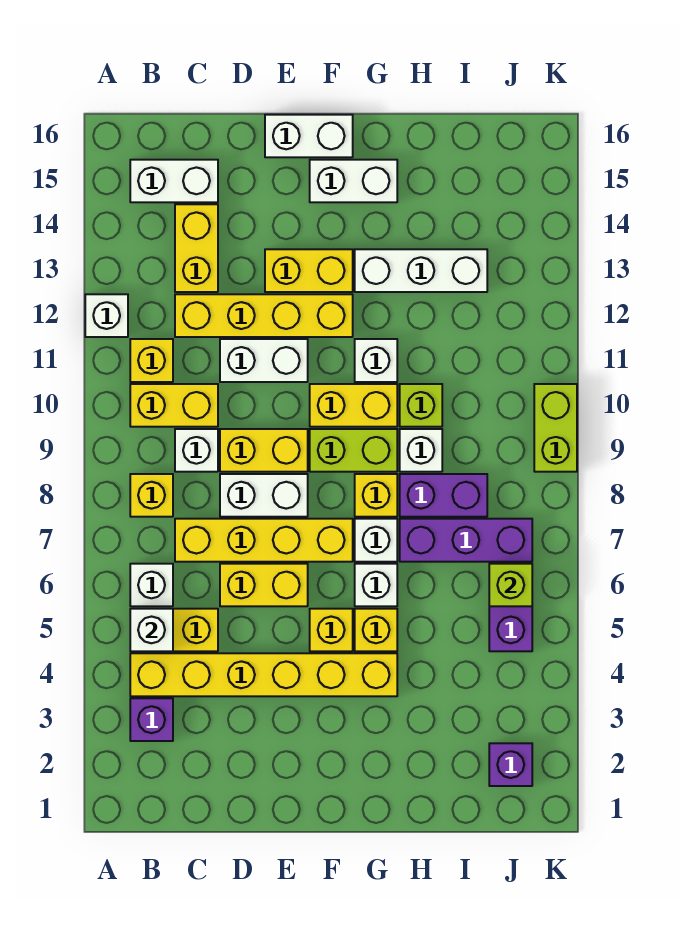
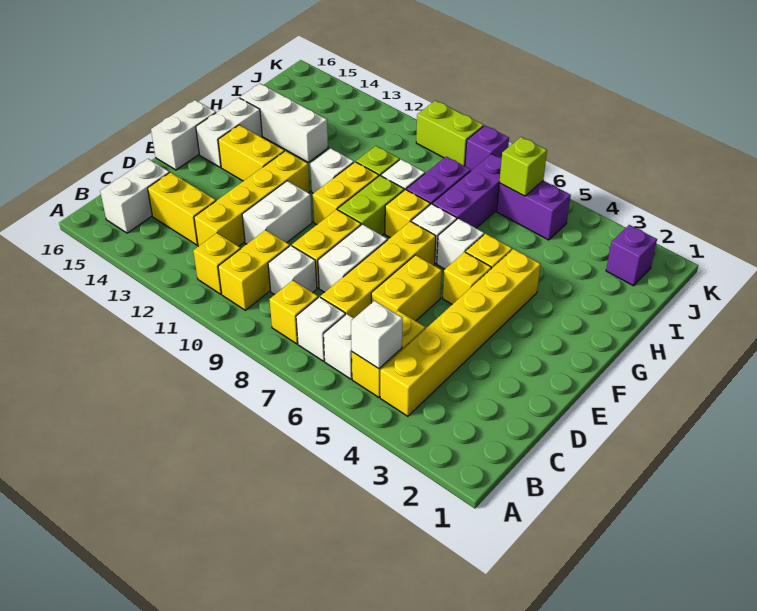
white brick A12 level 1 -> white brick B7 level 1
purple brick B3 level 1 -> purple brick K8 level 1
yellow brick E13:F13 level 1 -> yellow brick F13:F14 level 1
white brick G13:I13 level 1 -> white brick H13:H15 level 1

